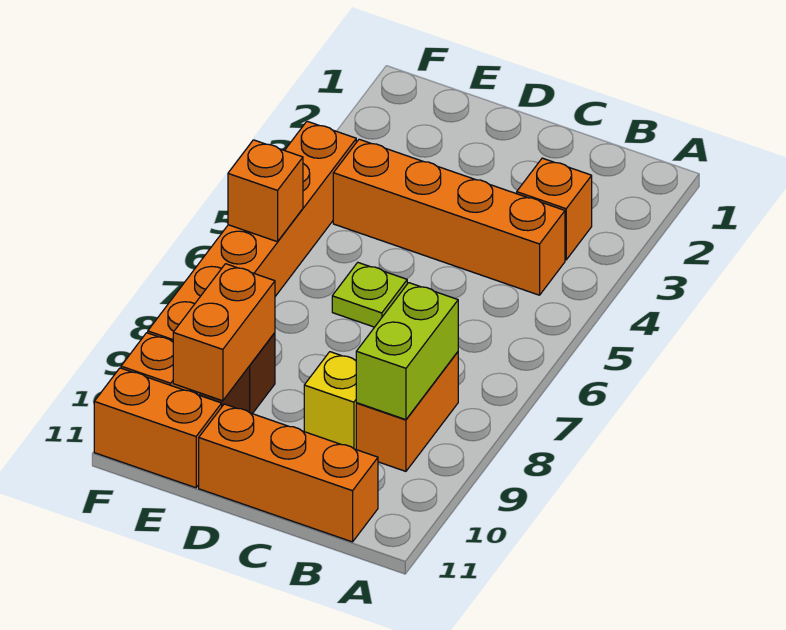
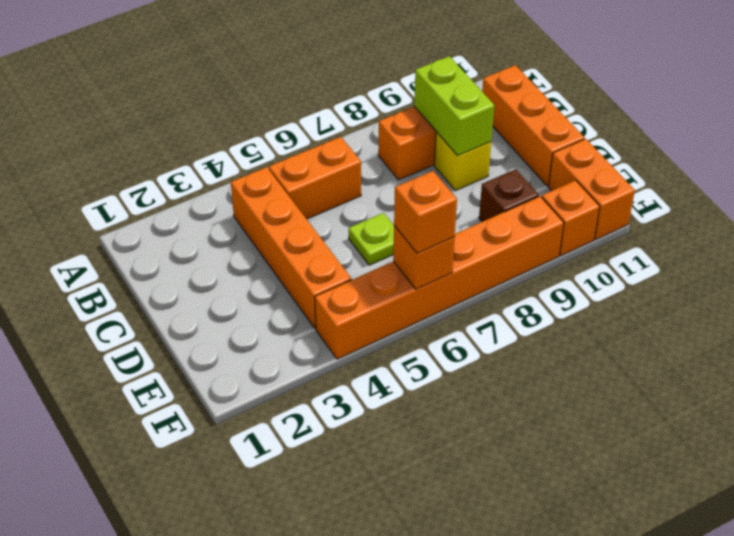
orange brick B3 level 1 -> orange brick F6 level 3
lime brick B8:B9 level 2 -> lime brick B9:C9 level 2
orange brick E9:E10 level 2 -> orange brick B5:B6 level 1

